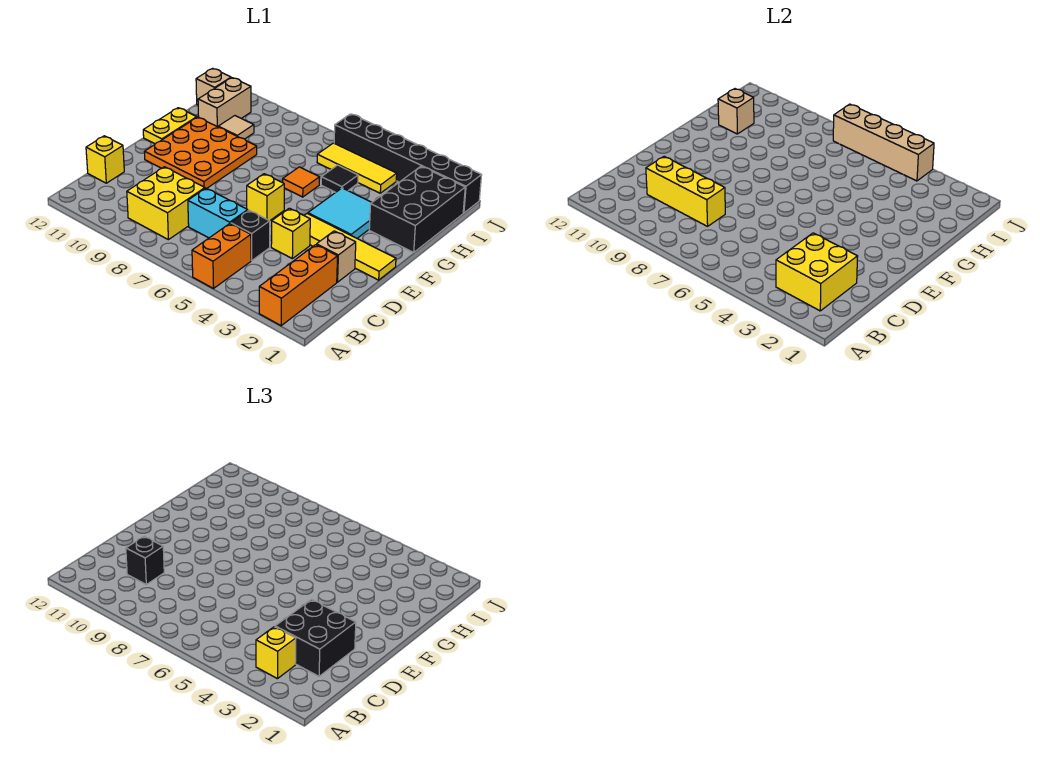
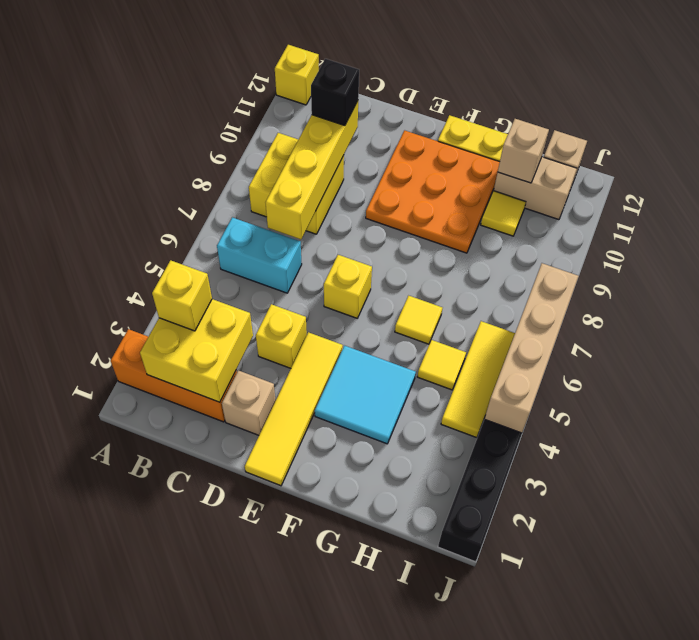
orange brick A5:B5 level 1 -> none
black brick C2:D3 level 3 -> none
black brick C5 level 1 -> none
cyan brick C6:C7 level 1 -> cyan brick B6:C6 level 1
yellow brick C8:C10 level 2 -> yellow brick C7:C10 level 2
yellow brick C12 level 1 -> yellow brick A12 level 1
black brick G1:I2 level 1 -> none
orange tile G6 level 1 -> yellow tile G6 level 1
black tile H5 level 1 -> yellow tile H5 level 1
tan tile H10 level 1 -> yellow tile H10 level 1

